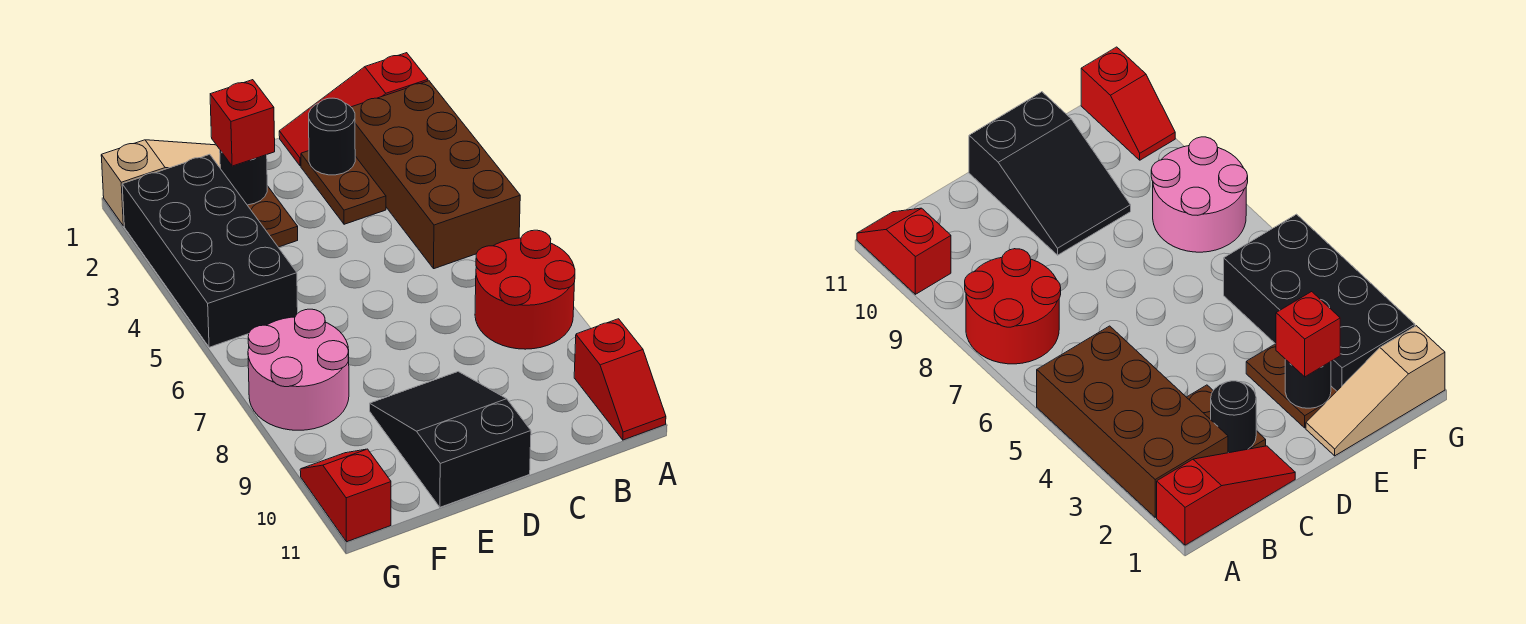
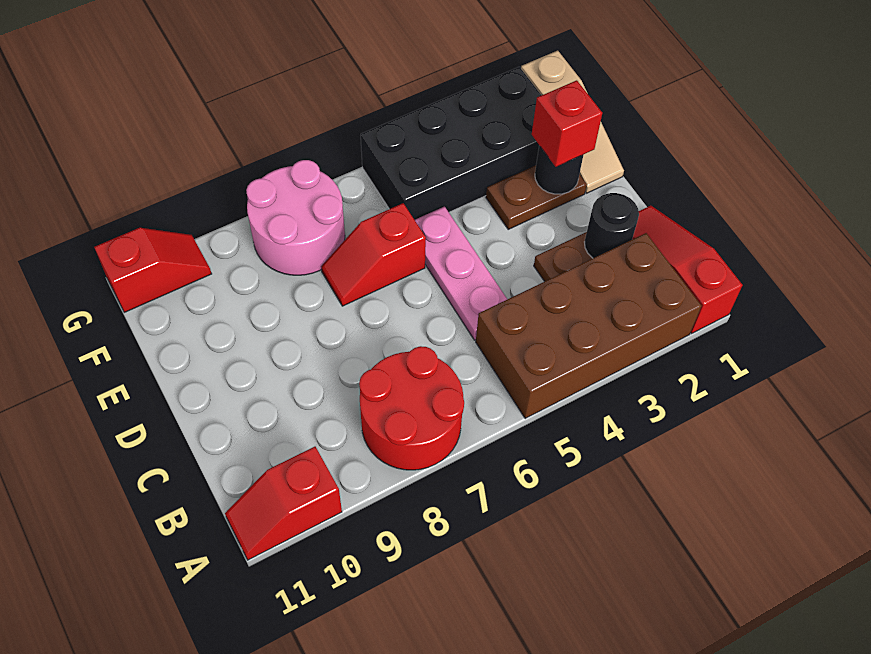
none -> pink plate C5:E5 level 1
black slope D9:E11 level 1 top 11 -> none
none -> red slope E6:E7 level 1 top 6

